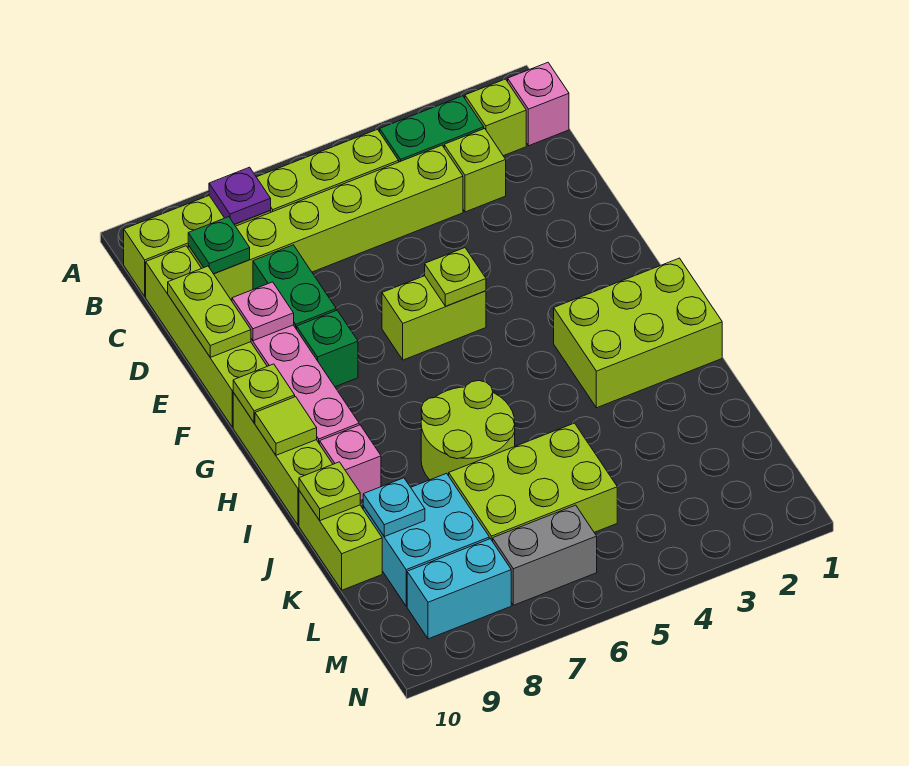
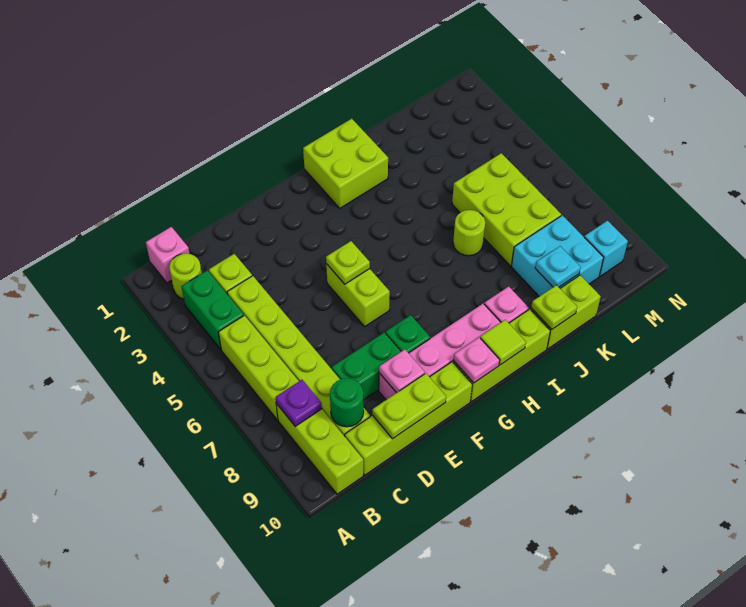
lime brick B2 level 1 -> lime round brick B2 level 1
green plate C9 level 2 -> green round brick C9 level 2
lime plate G10 level 2 -> pink plate G10 level 2
lime brick H1:I3 level 1 -> lime brick H1:I2 level 1
lime round brick I6:J7 level 1 -> lime round brick J6 level 1
grey brick M6:M7 level 1 -> none
cyan brick M8:M9 level 1 -> cyan brick M9 level 1

